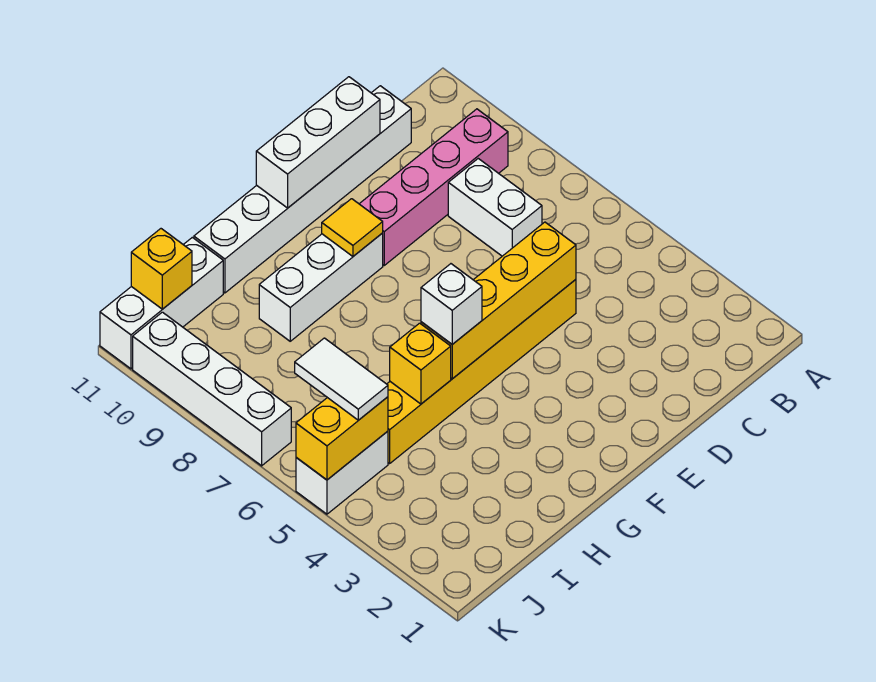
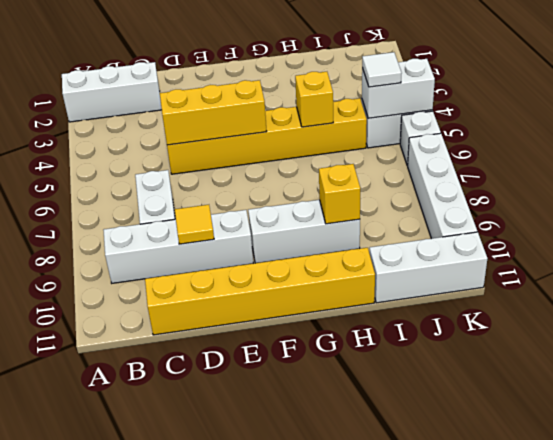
pink brick B9:E9 level 1 -> white brick B9:E9 level 1
white brick C11:H11 level 1 -> yellow brick C11:H11 level 1
yellow brick D5:G5 level 2 -> yellow brick D5:F5 level 2
white brick D11:F11 level 2 -> white brick A2:C2 level 1
yellow tile F9 level 2 -> yellow tile D9 level 2
white brick G5 level 3 -> white brick K6 level 1
yellow brick J5:K5 level 2 -> white brick J5:K5 level 2
white tile J5:J6 level 3 -> white tile J5 level 3
yellow brick J11 level 2 -> yellow brick H9 level 2

